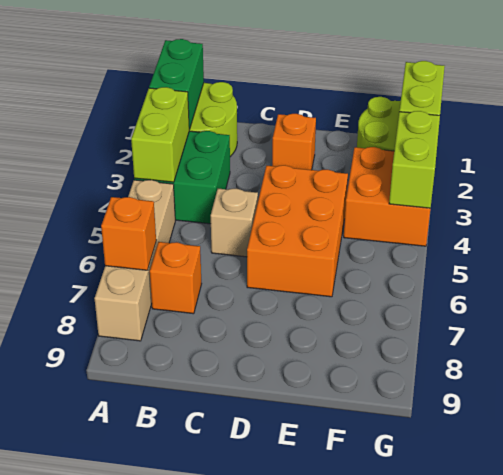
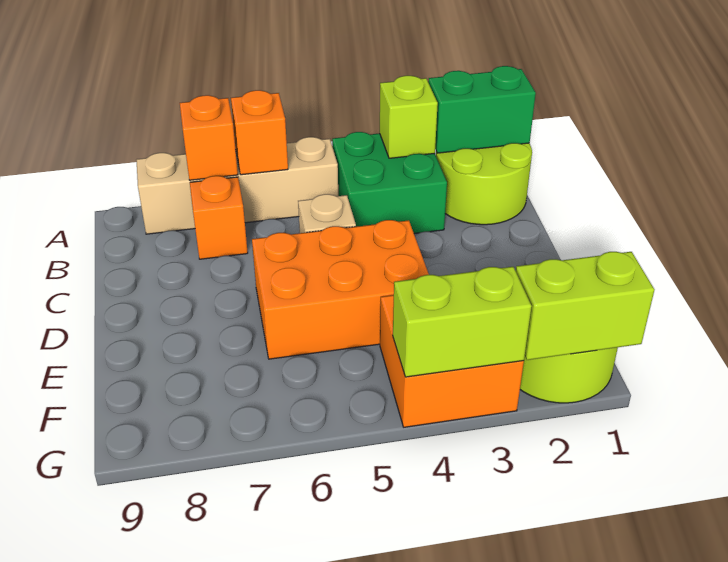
lime brick A3:A4 level 2 -> lime brick A3 level 2
orange brick D2 level 1 -> orange brick A6 level 2

